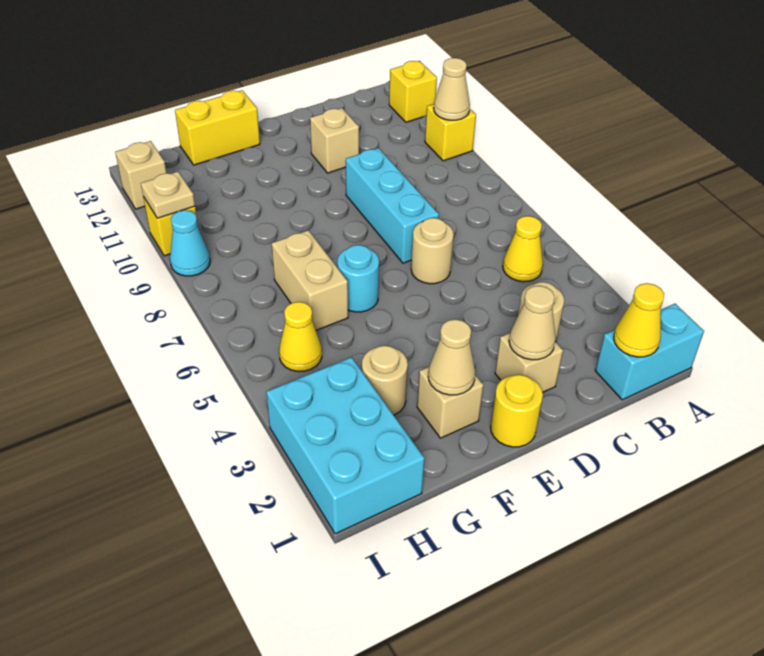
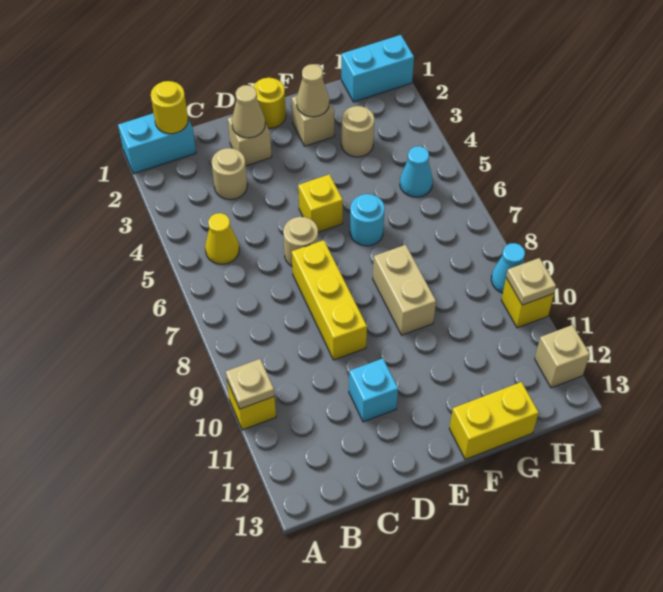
tan cone A10 level 2 -> tan plate A10 level 2
yellow brick A12 level 1 -> yellow brick E5 level 1
yellow cone B1 level 2 -> yellow round brick B1 level 2
cyan brick D7:D9 level 1 -> yellow brick D7:D9 level 1
tan brick D11 level 1 -> cyan brick D11 level 1
tan brick G6:G7 level 1 -> tan brick F8:F9 level 1
cyan brick H1:I3 level 1 -> cyan brick H1:I1 level 1
yellow cone H5 level 1 -> cyan cone H5 level 1

